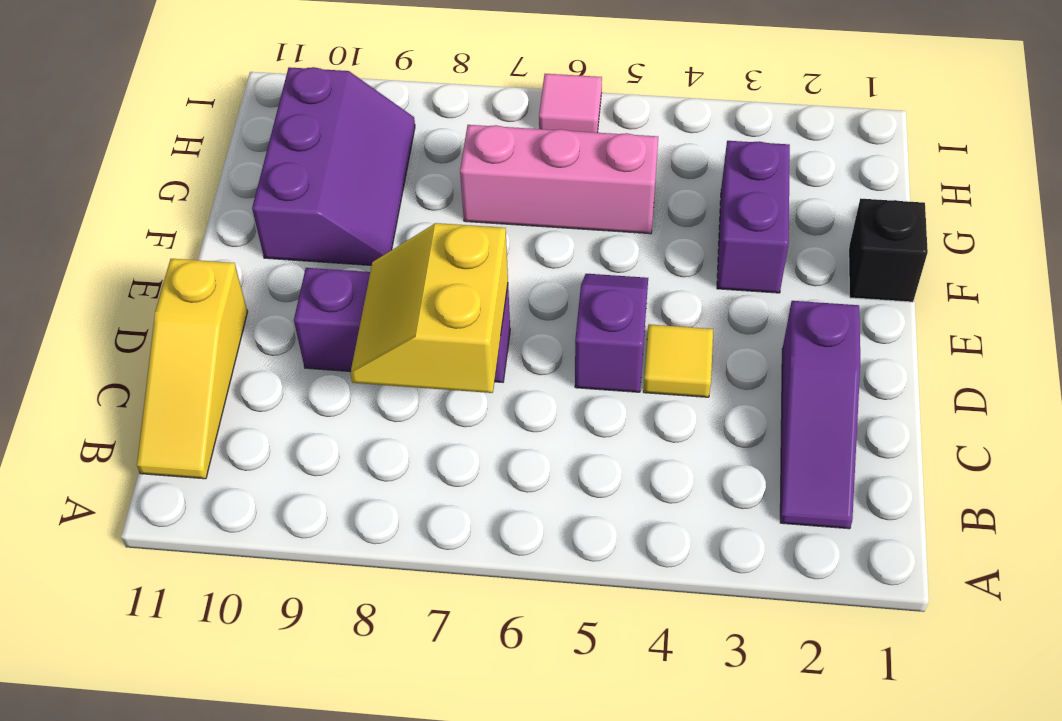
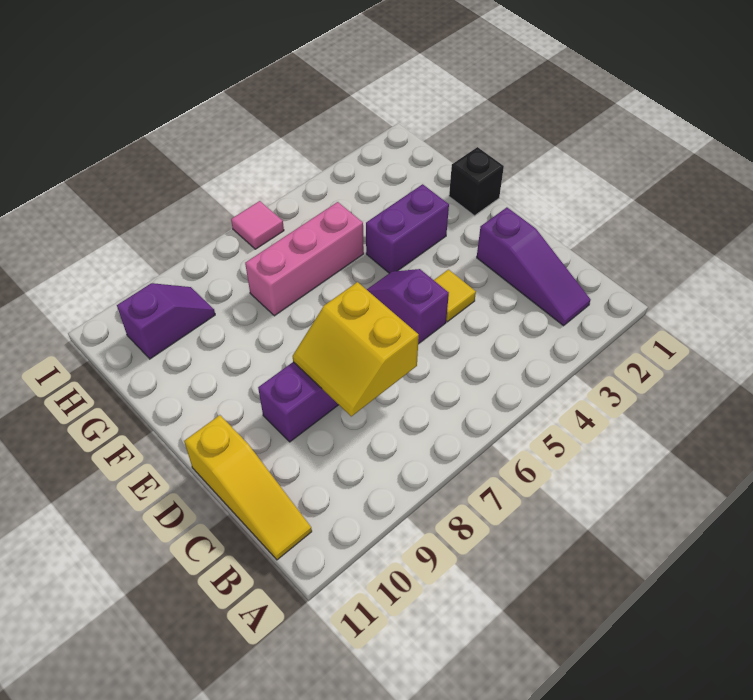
purple brick F3:G3 level 1 -> purple brick F3:F4 level 1
purple slope F9:H10 level 1 top 10 -> purple slope H9:H10 level 1 top 10

